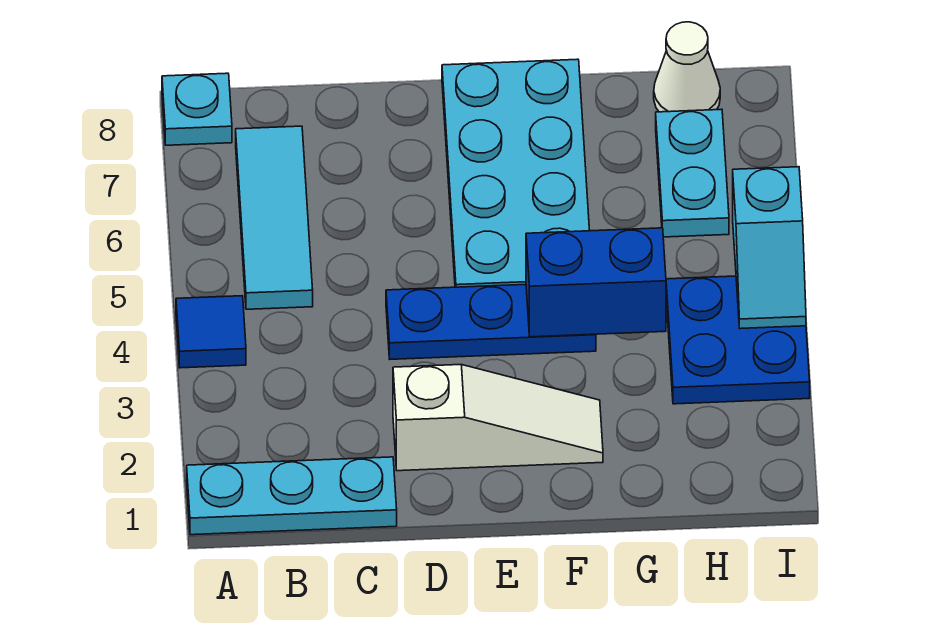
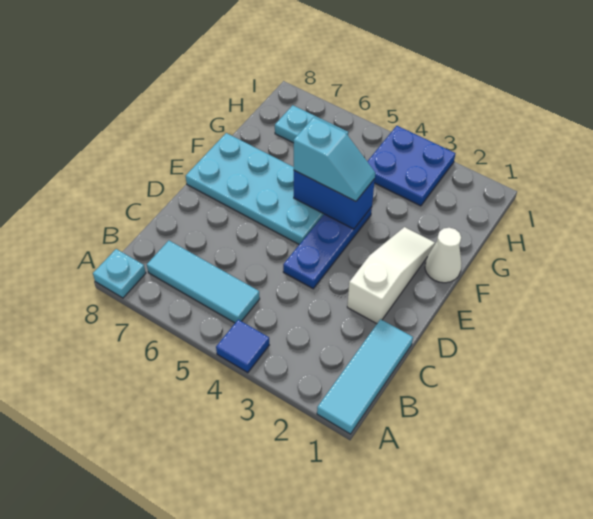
cyan plate A1:C1 level 1 -> cyan tile A1:C1 level 1
blue brick F4:G4 level 2 -> blue brick F4:F5 level 2
white cone H8 level 1 -> white cone F1 level 1
cyan slope I4:I5 level 2 top 5 -> cyan slope F4:F5 level 3 top 5

